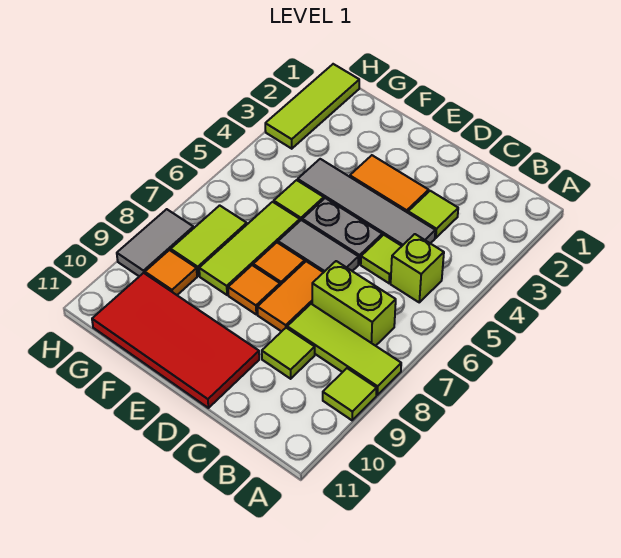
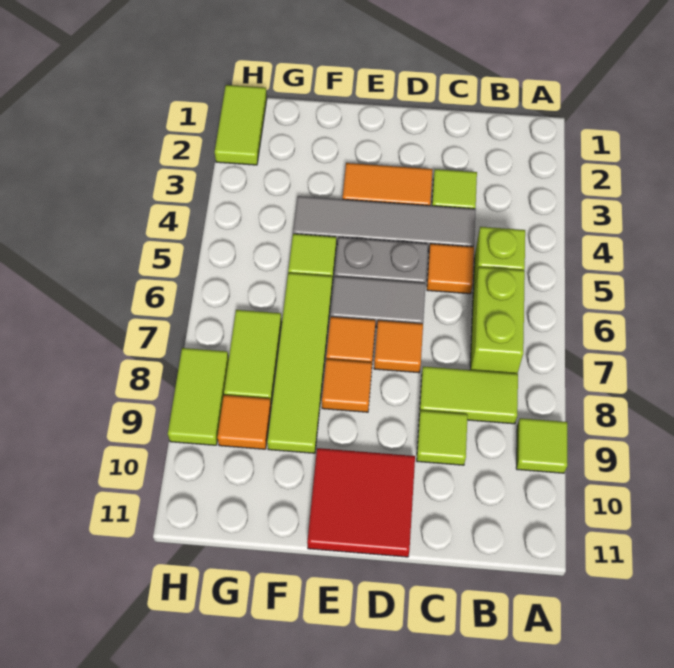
lime tile A8:C8 level 1 -> lime tile B8:C8 level 1
lime brick B7:C7 level 1 -> lime brick B6:B7 level 1
lime tile C5 level 1 -> orange tile C5 level 1
orange tile D7:D8 level 1 -> orange tile D7 level 1
red tile D10:G11 level 1 -> red tile D10:E11 level 1
lime tile F6:F8 level 1 -> lime tile F6:F9 level 1
lime tile H1:H3 level 1 -> lime tile H1:H2 level 1
grey tile H8:H9 level 1 -> lime tile H8:H9 level 1

